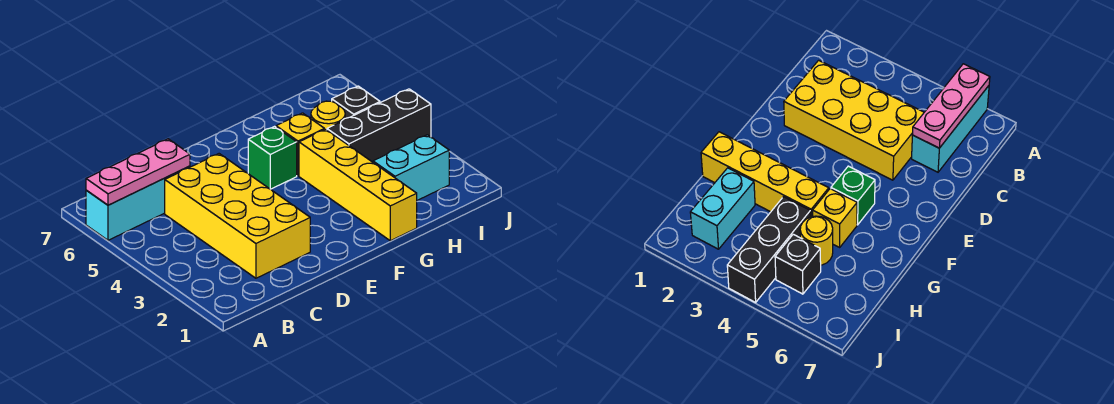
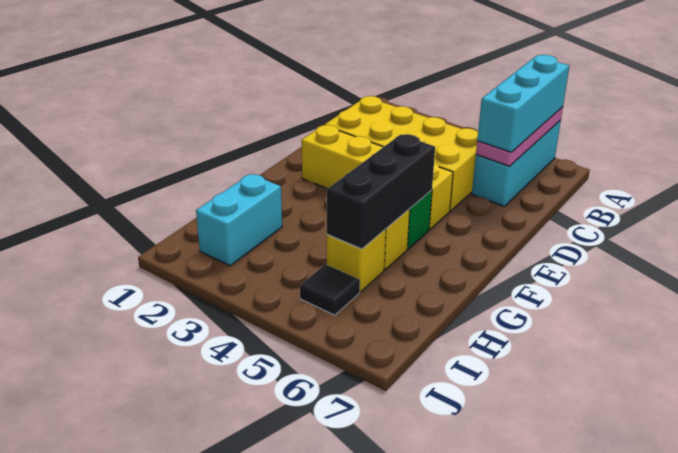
none -> cyan brick A6:C6 level 3
yellow brick G1:G4 level 1 -> yellow brick E2:E5 level 1
black brick H4:J4 level 1 -> black brick F5:H5 level 2
yellow round brick H5 level 1 -> yellow brick H5 level 1
black brick I5 level 1 -> black tile I5 level 1

